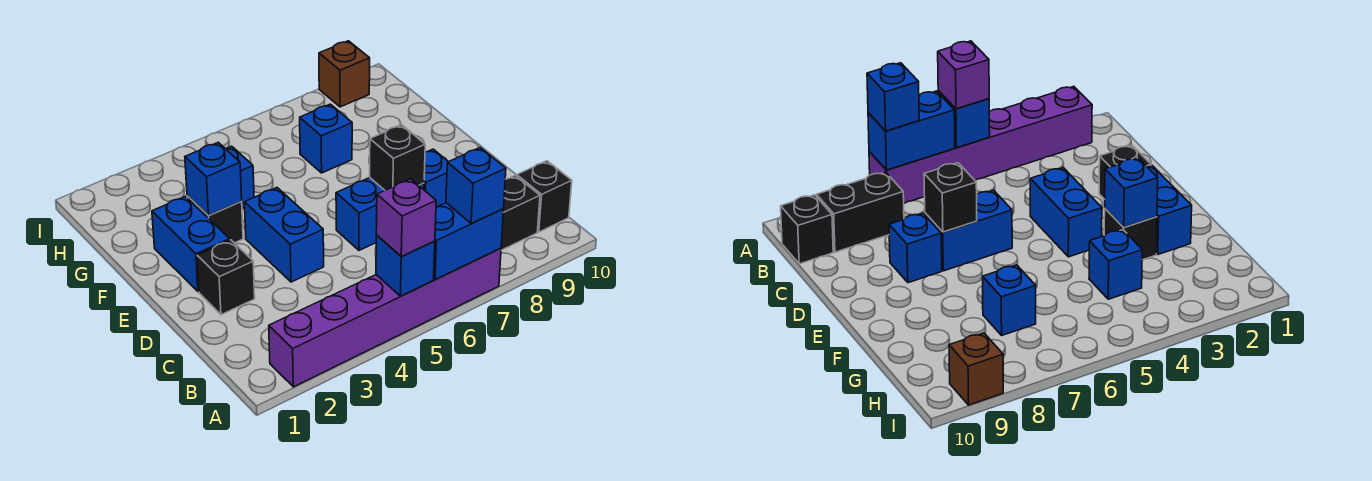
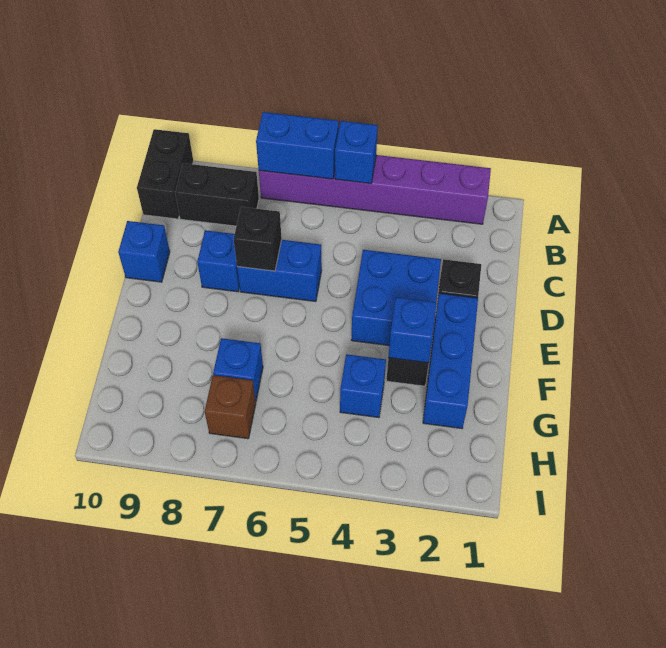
purple brick A5 level 3 -> none
blue brick A7 level 3 -> blue brick D10 level 1
black brick B10 level 1 -> black brick A10:B10 level 1
blue brick D4:E4 level 1 -> blue brick D3:E4 level 1
blue brick E2:F2 level 1 -> blue brick E2:G2 level 1
brown brick I9 level 1 -> brown brick H7 level 1

